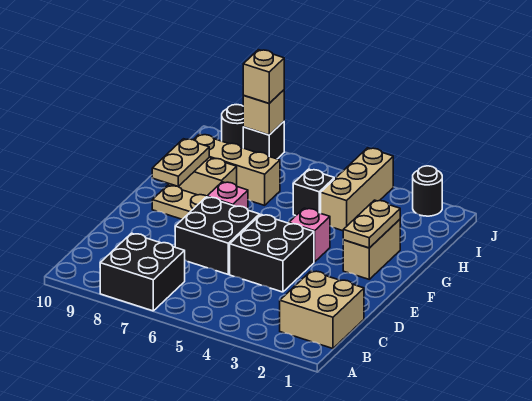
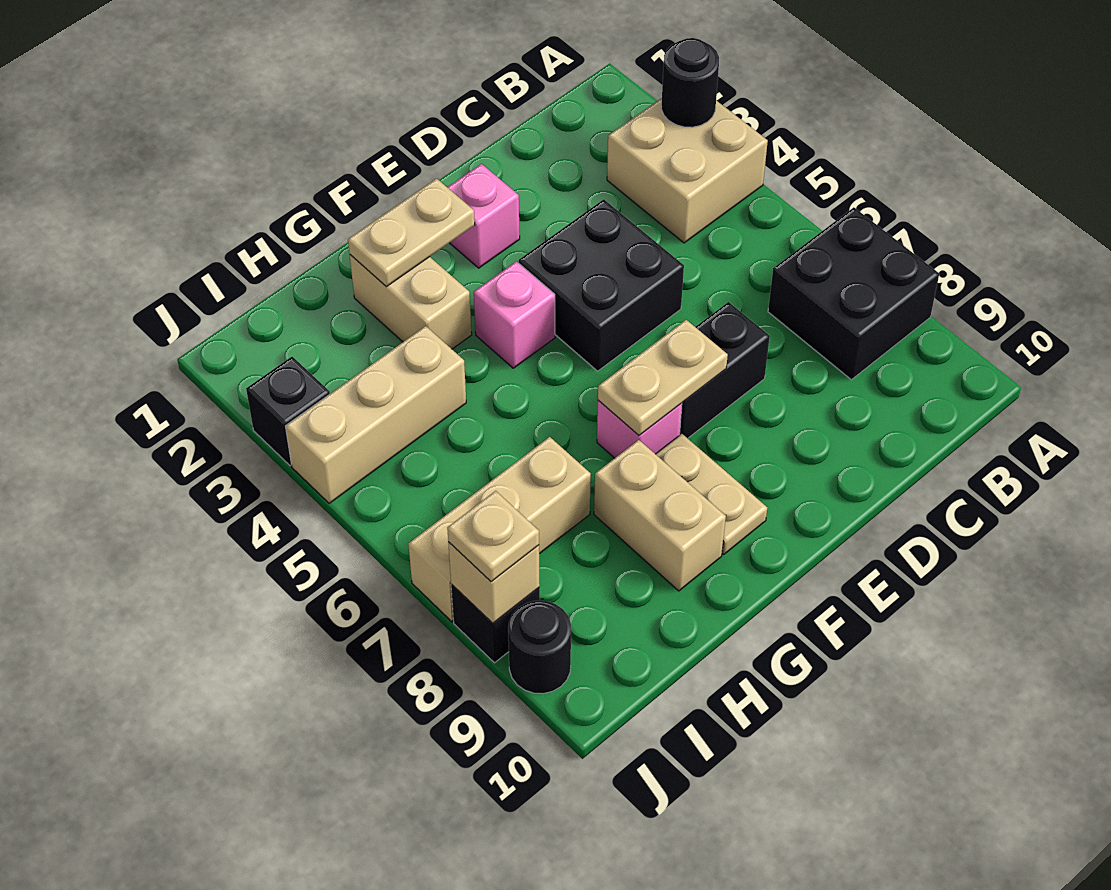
tan brick B1:C2 level 1 -> tan brick A3:B4 level 1
black brick D6:E7 level 1 -> black brick D7:E7 level 1
none -> pink brick E2 level 1
tan brick F2:G2 level 1 -> tan brick G2:G3 level 1
tan plate F9:G9 level 2 -> tan plate E7:F7 level 2
black brick H5 level 1 -> black brick J3 level 1
tan brick H7:H9 level 1 -> tan brick H7:J7 level 1
black round brick J2 level 1 -> black round brick A3 level 2
tan brick J8 level 3 -> tan plate J8 level 3

